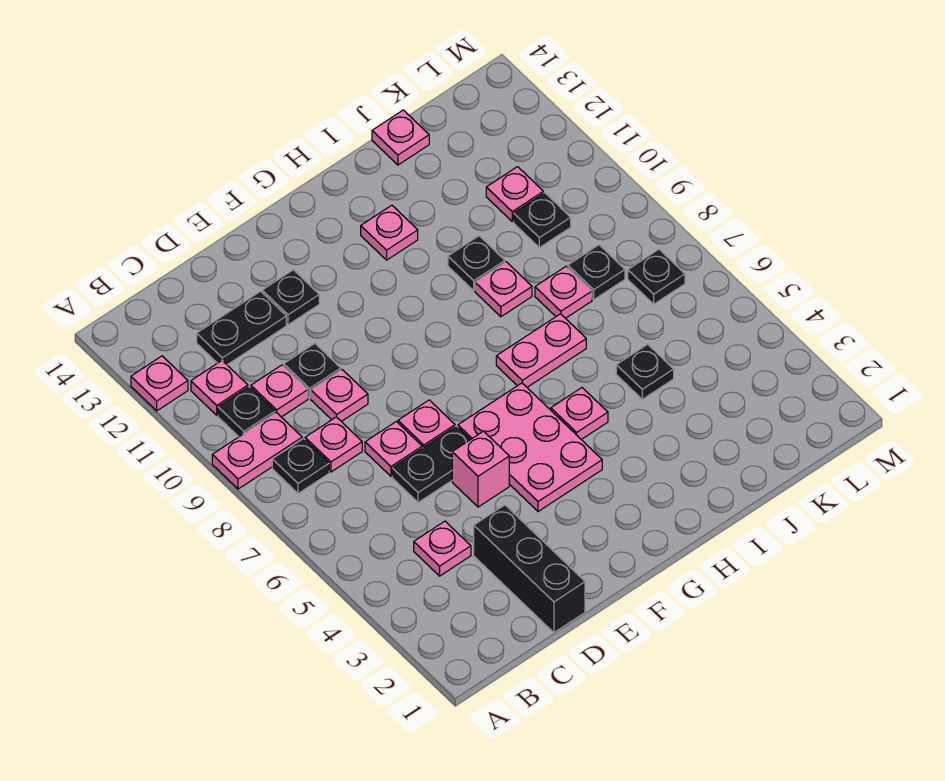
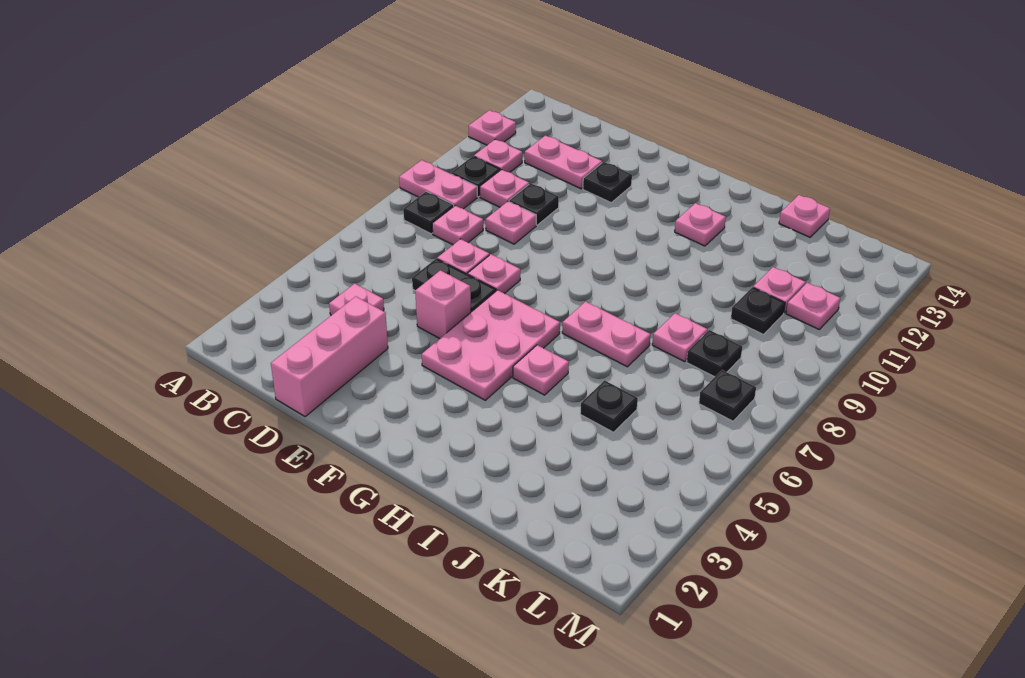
black plate C12:D12 level 1 -> pink plate C12:D12 level 1
black brick D1:D3 level 1 -> pink brick D1:D3 level 1
pink plate I9 level 1 -> pink plate L11 level 1
black plate I10 level 1 -> none

